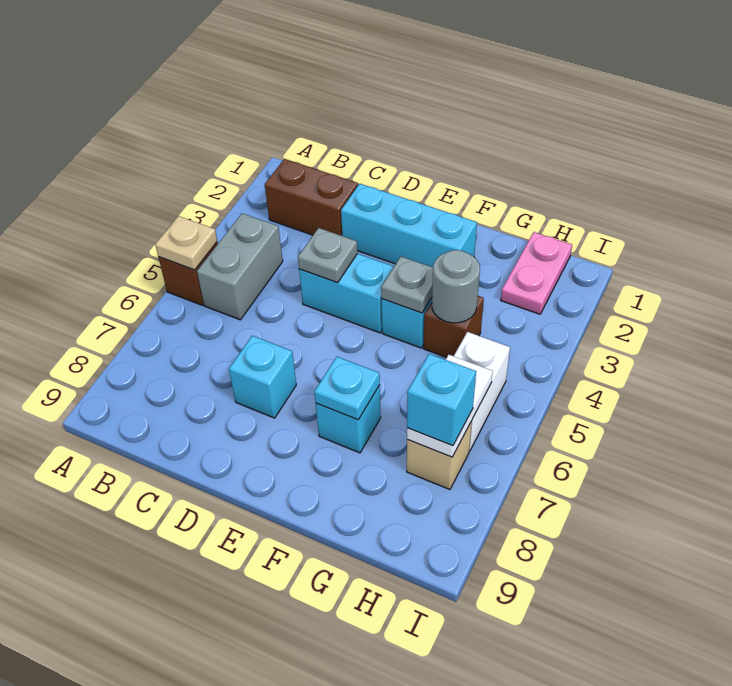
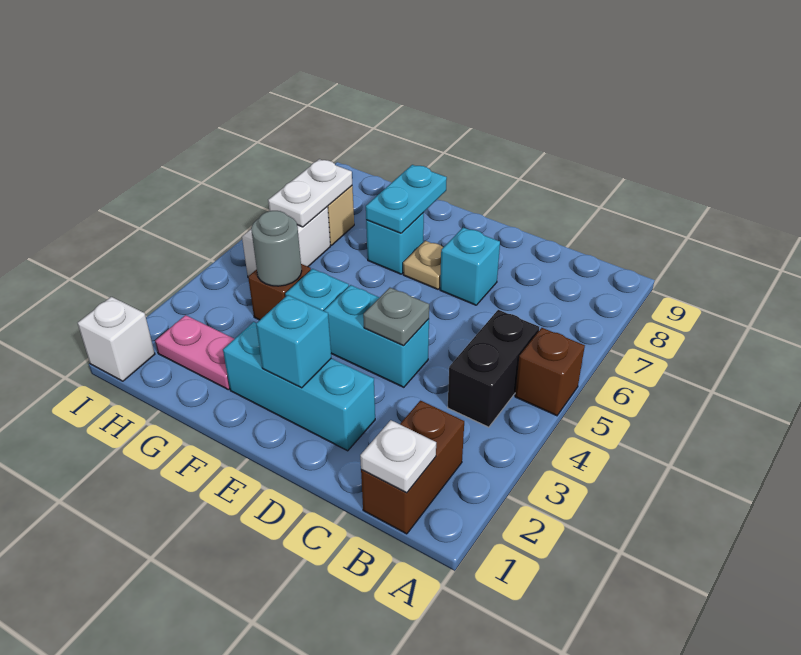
tan plate A5 level 2 -> tan plate E7 level 1
none -> white plate B1 level 2
brown brick B2:C2 level 1 -> brown brick B1:B2 level 1
grey brick B4:B5 level 1 -> black brick B4:B5 level 1
grey plate F4 level 2 -> none
cyan plate F7 level 2 -> cyan plate F7:F8 level 2
pink plate H1:H2 level 1 -> pink plate G2:H2 level 1
cyan brick H7 level 3 -> cyan brick E2 level 2
none -> white brick I1 level 1

